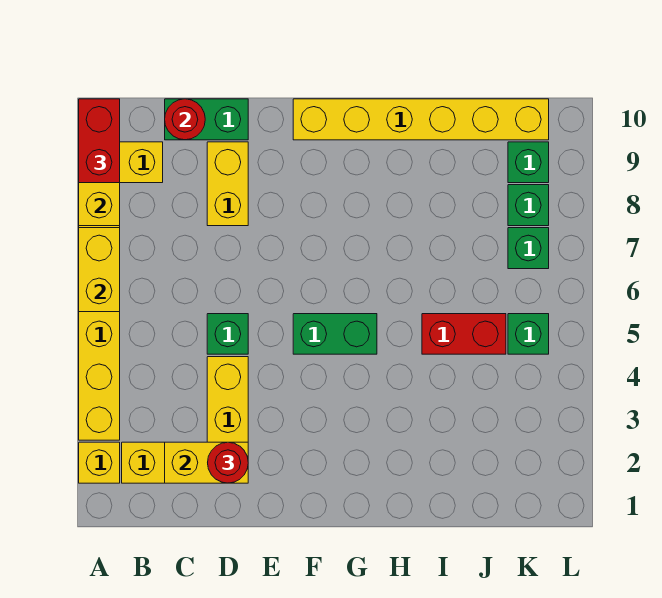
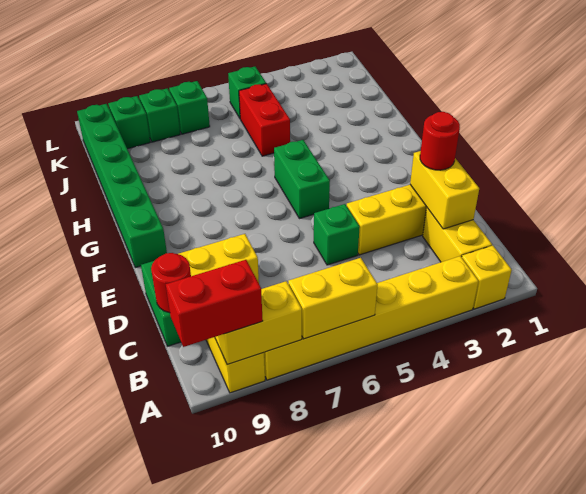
yellow brick F10:K10 level 1 -> green brick F10:K10 level 1

